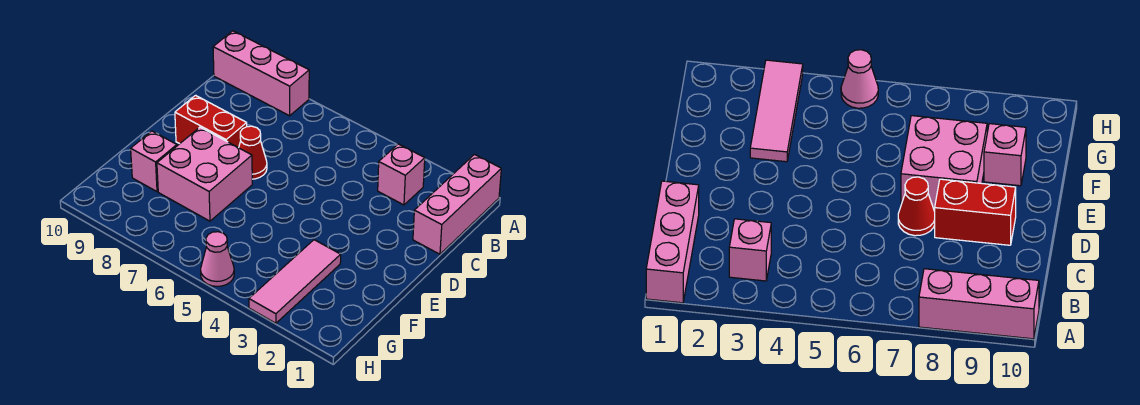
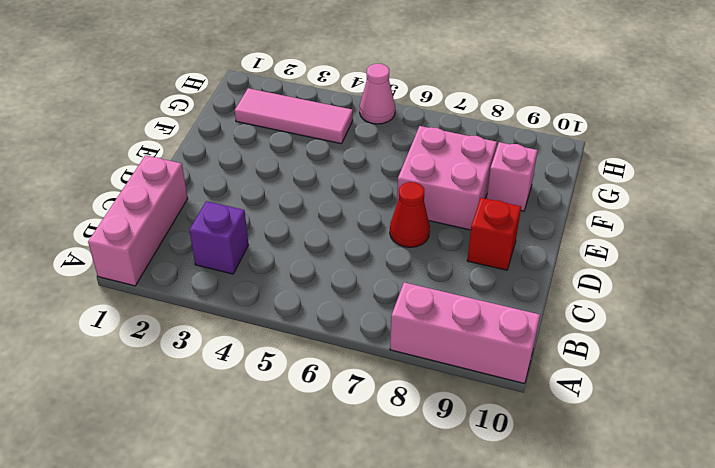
pink brick B3 level 1 -> purple brick B3 level 1
red brick D8:D9 level 1 -> red brick D9 level 1
pink tile F3:H3 level 1 -> pink tile G2:G4 level 1

